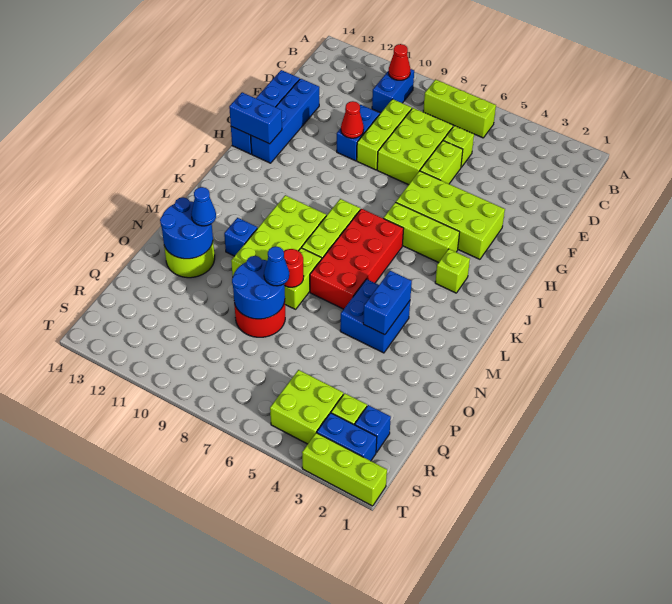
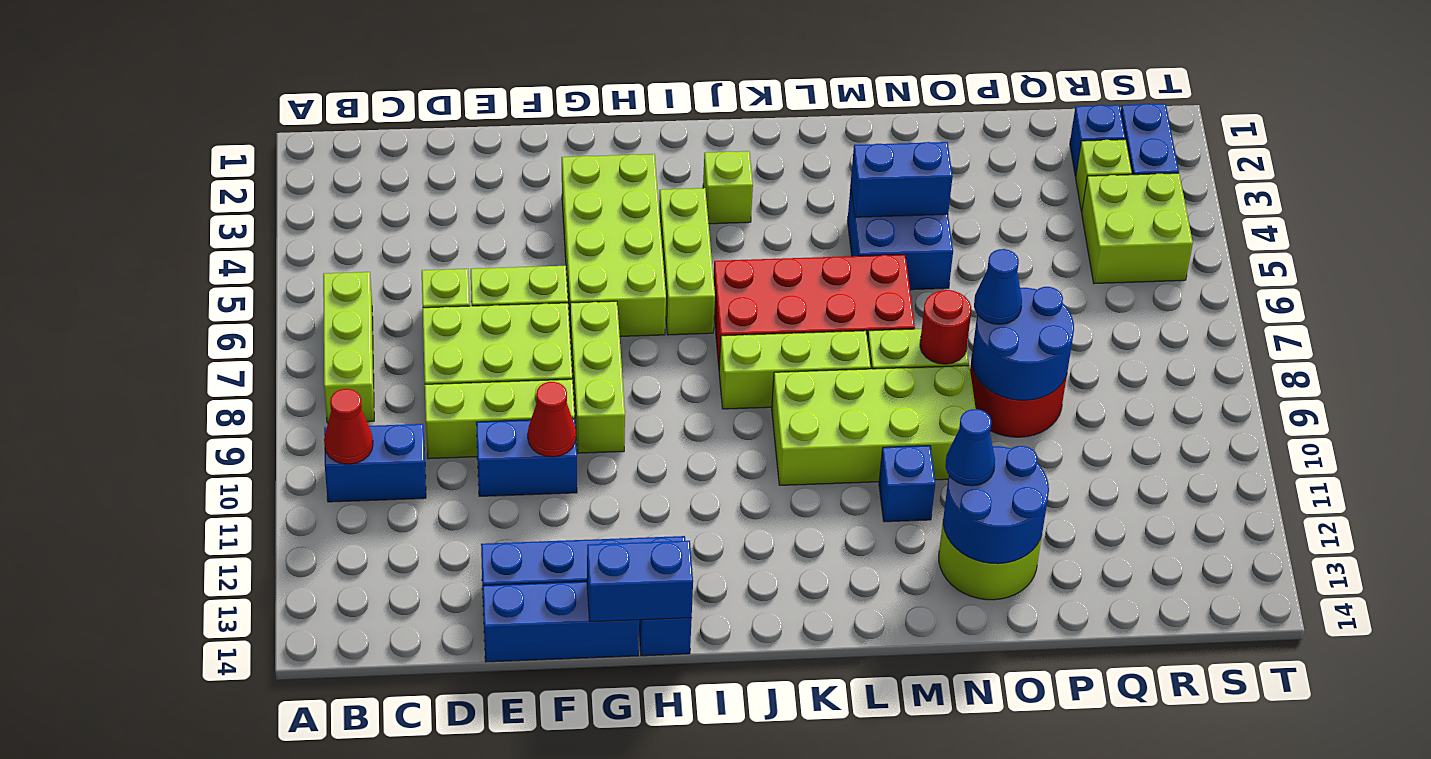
blue brick H13:H14 level 2 -> blue brick G14:H14 level 2
lime brick T1:T3 level 1 -> lime brick G7:G9 level 1

